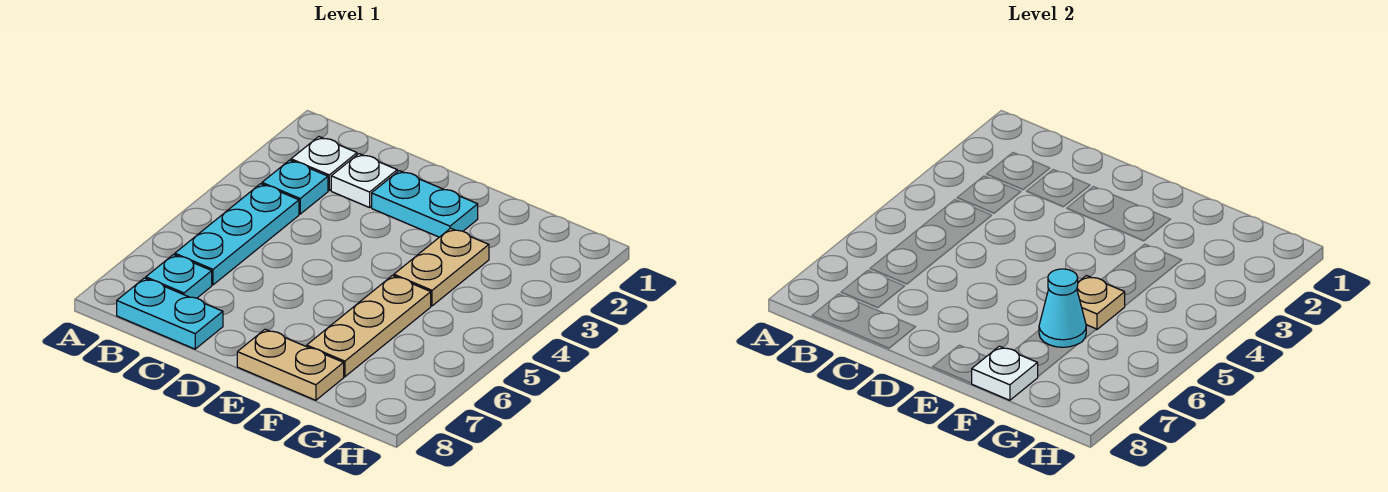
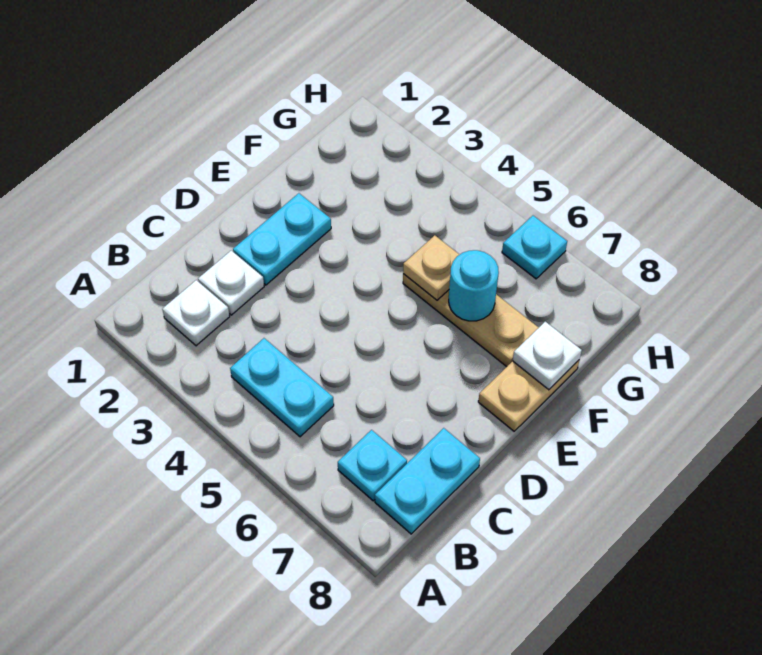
cyan plate B3 level 1 -> cyan plate H6 level 1
cyan plate B4:B6 level 1 -> cyan plate B4:B5 level 1
tan plate F3:F4 level 1 -> none
cyan cone F6 level 2 -> cyan round brick F6 level 2

